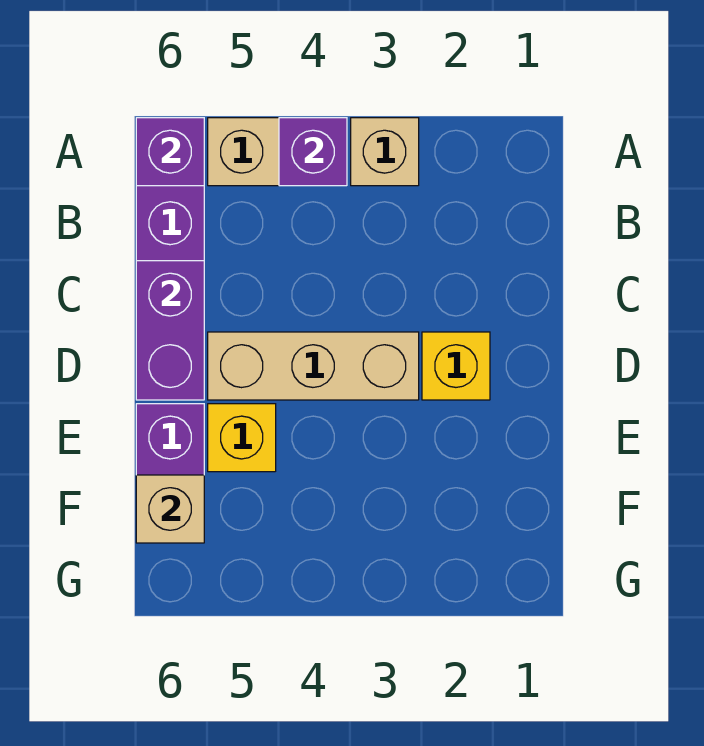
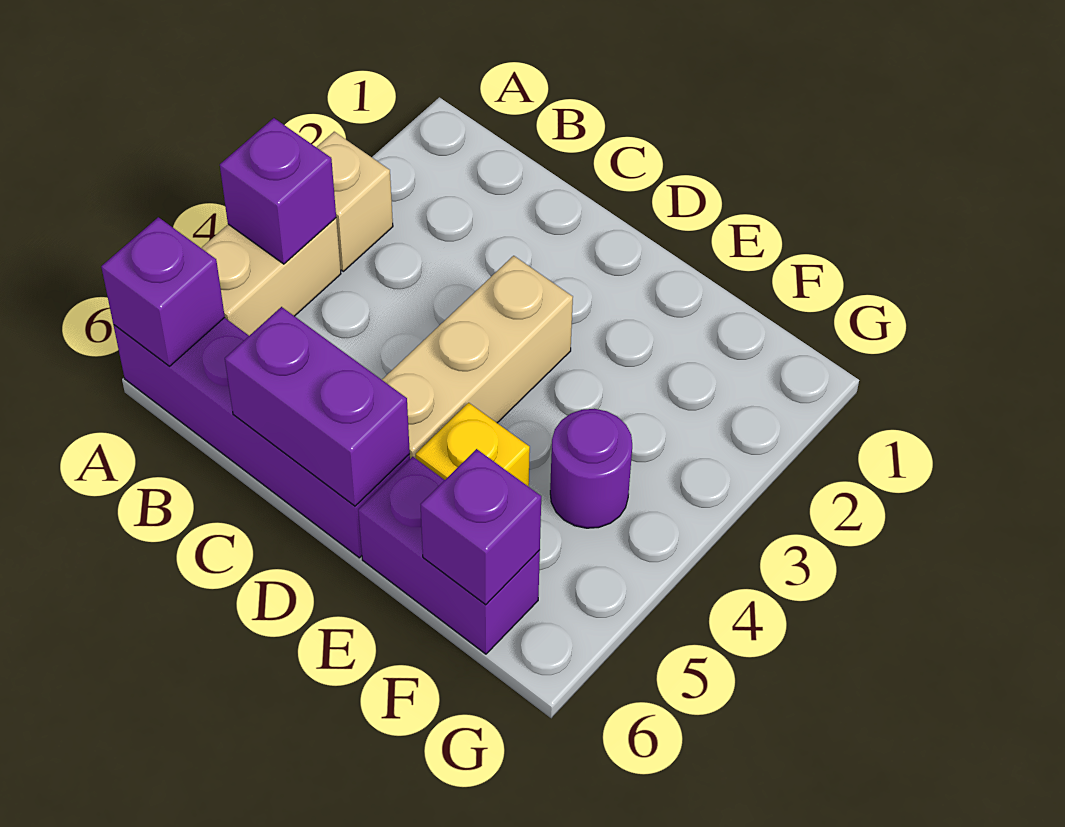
yellow brick D2 level 1 -> none
none -> purple round brick F4 level 1
tan brick F6 level 2 -> purple brick F6 level 2

